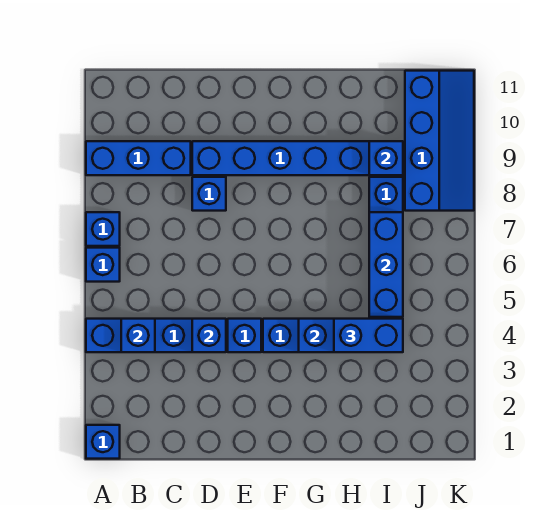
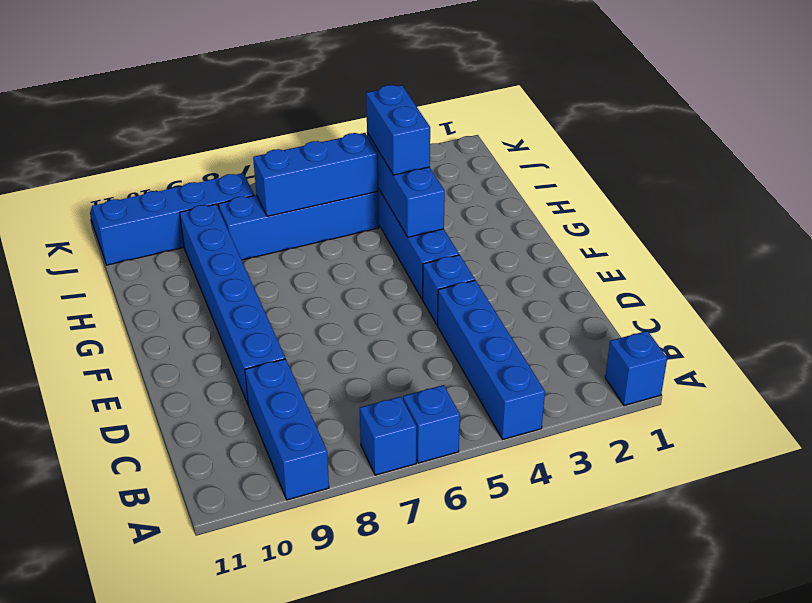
blue brick B4 level 2 -> none
blue brick D4 level 2 -> none
blue brick D8 level 1 -> none
blue brick I9 level 2 -> none

